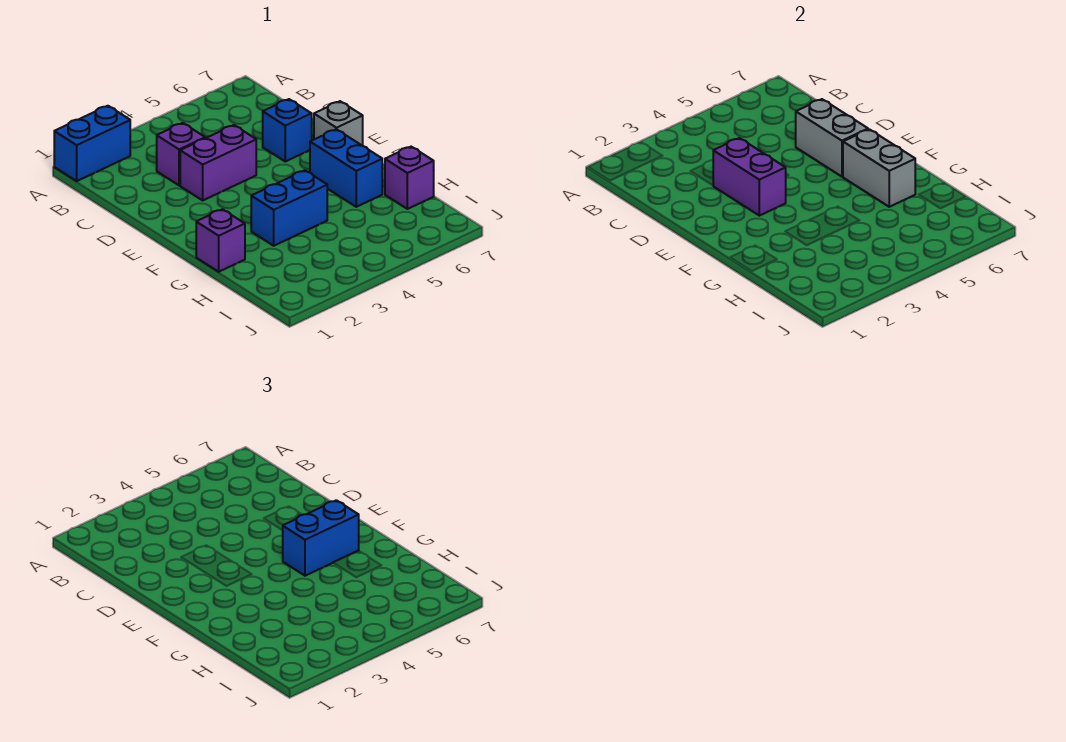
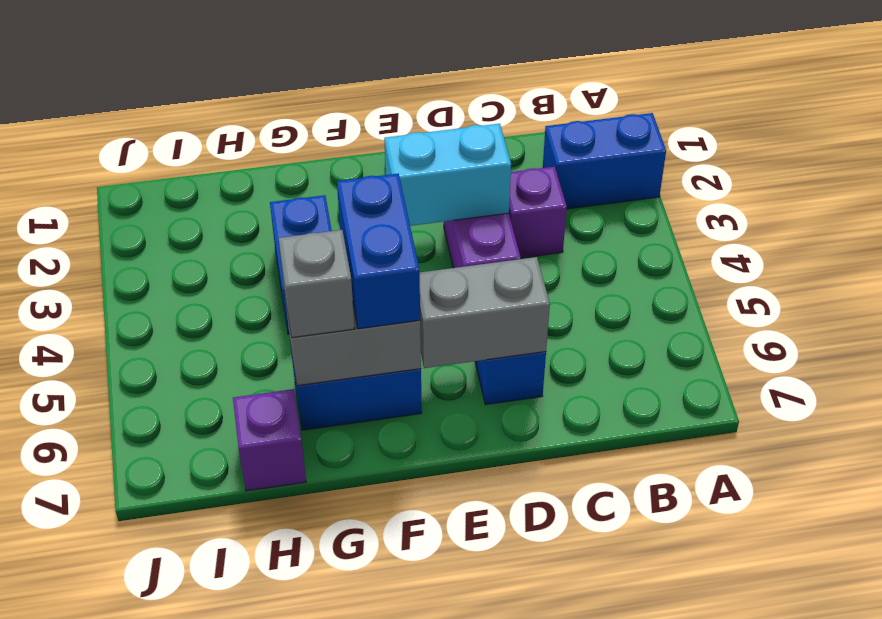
blue brick A1:A2 level 1 -> blue brick A2:B2 level 1
purple brick D3:E3 level 2 -> cyan brick D3:E3 level 2
grey brick E7 level 1 -> grey brick G6 level 3
purple brick G1 level 1 -> none

